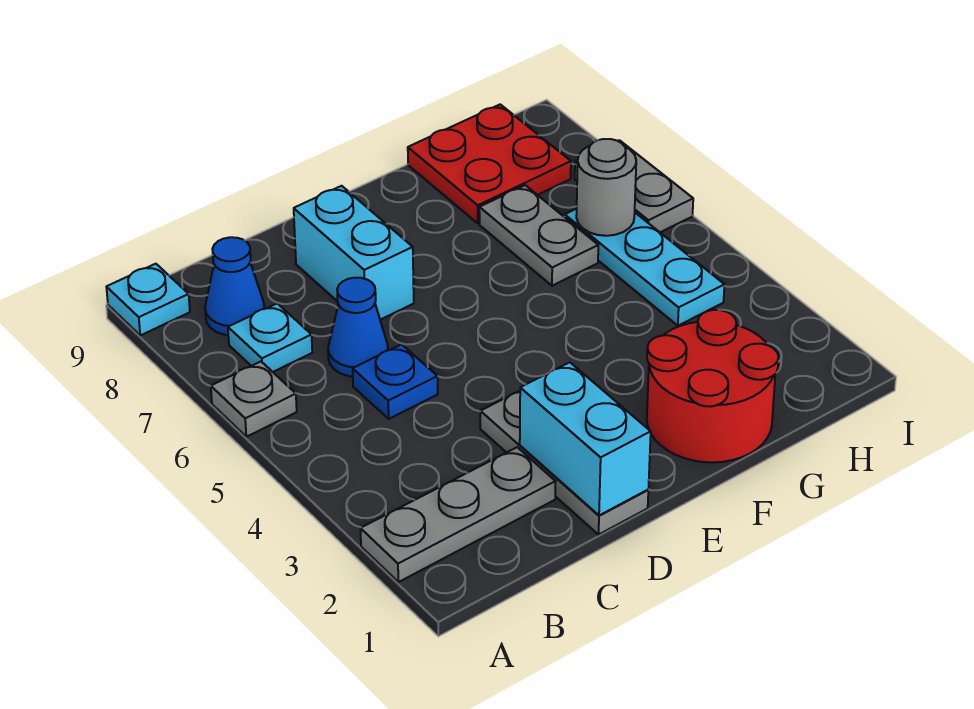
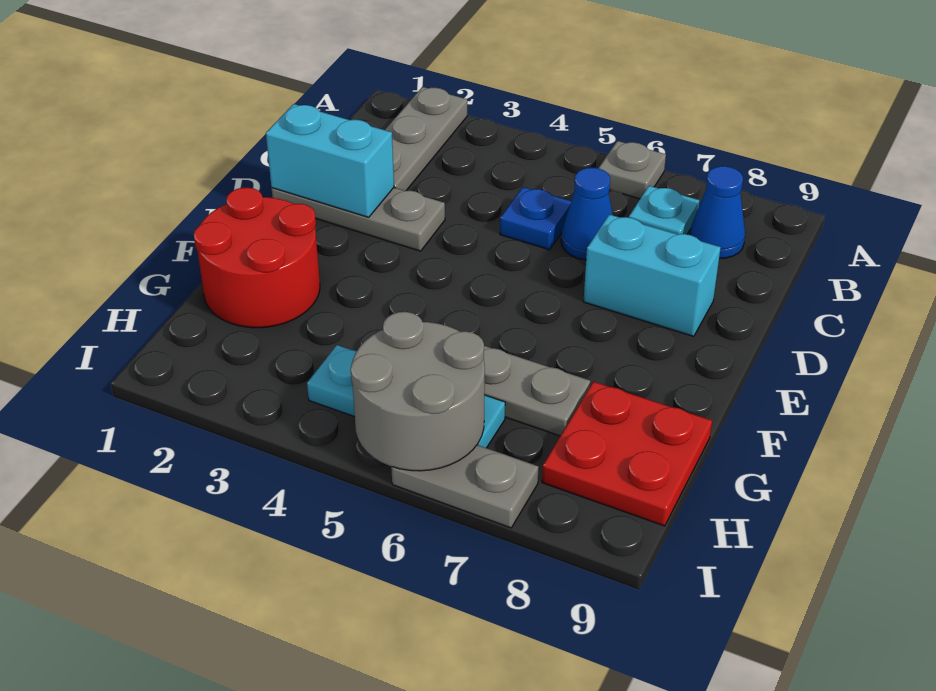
cyan plate A9 level 1 -> none
grey round brick H6 level 2 -> grey round brick H5:I6 level 2

